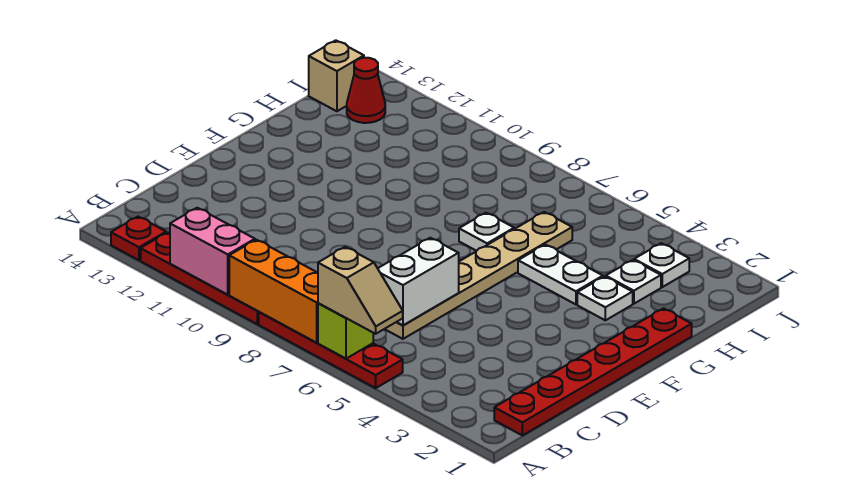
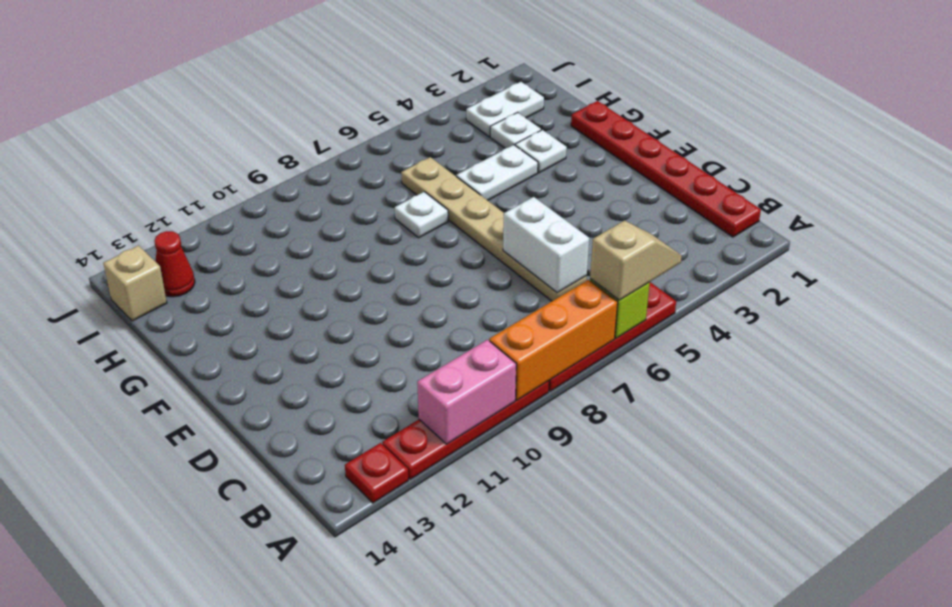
white plate I3 level 1 -> white plate I2:I3 level 1

